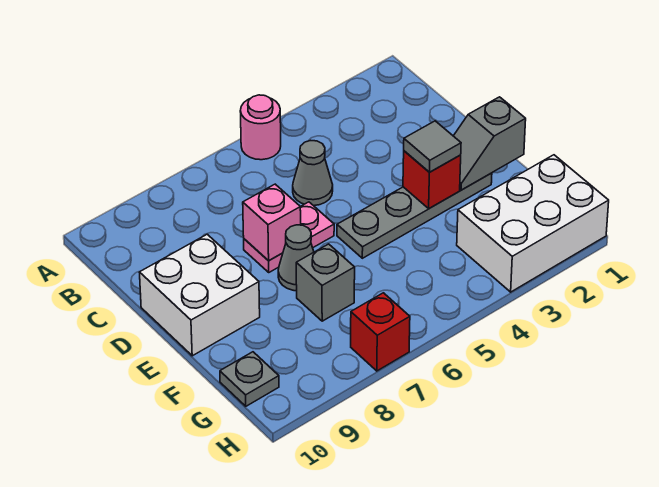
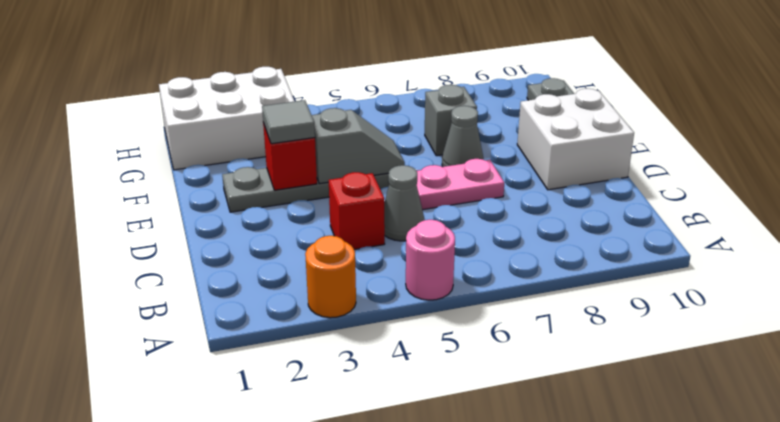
none -> orange round brick A3 level 1
pink brick D7 level 2 -> none
grey slope E1:E2 level 2 top 1 -> grey slope E4:E5 level 2 top 4
red brick H7 level 1 -> red brick C4 level 1

